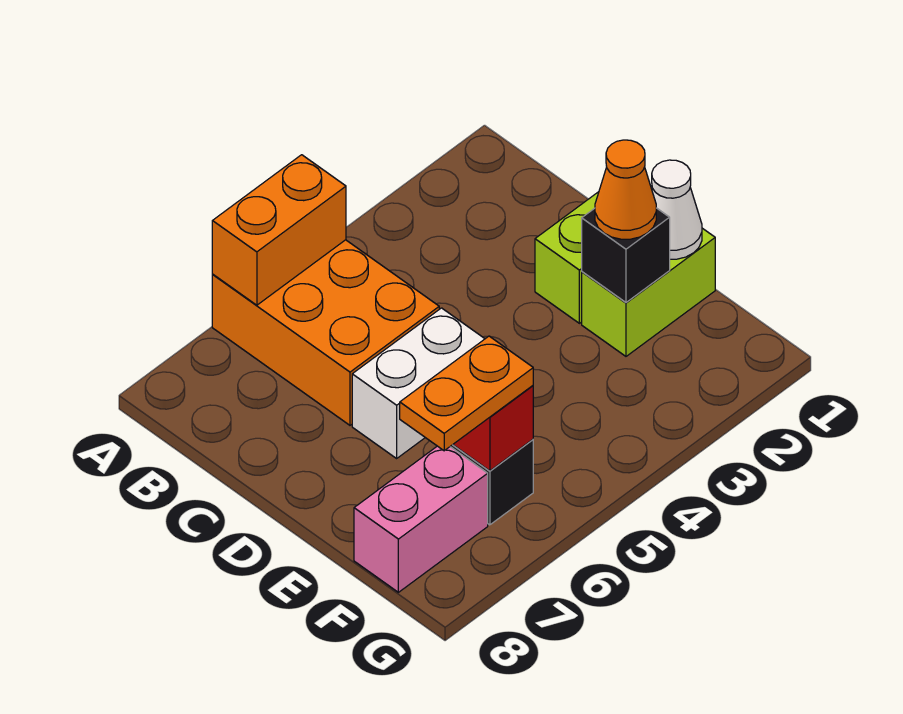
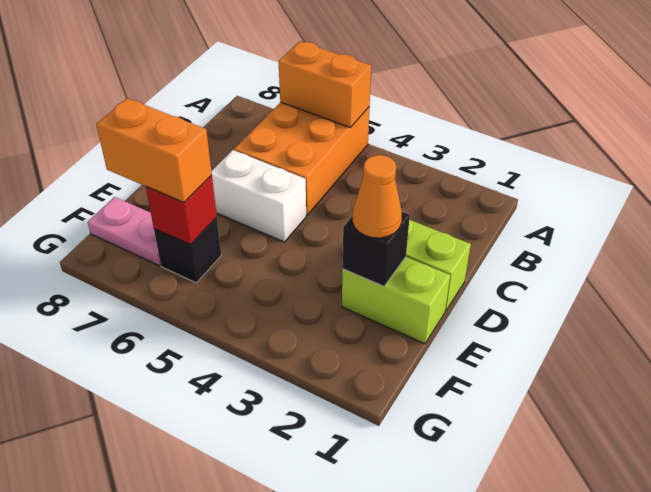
white cone E1 level 2 -> none
orange plate F6:F7 level 3 -> orange brick F6:F7 level 3
pink brick F7:F8 level 1 -> pink plate F7:F8 level 1

